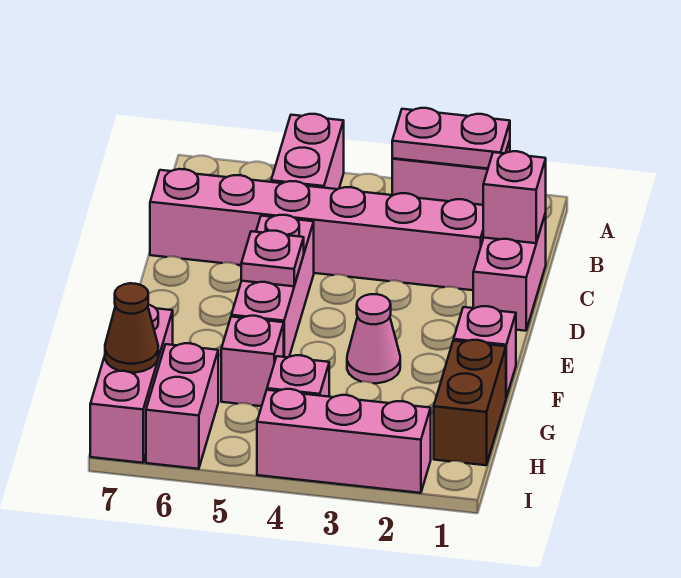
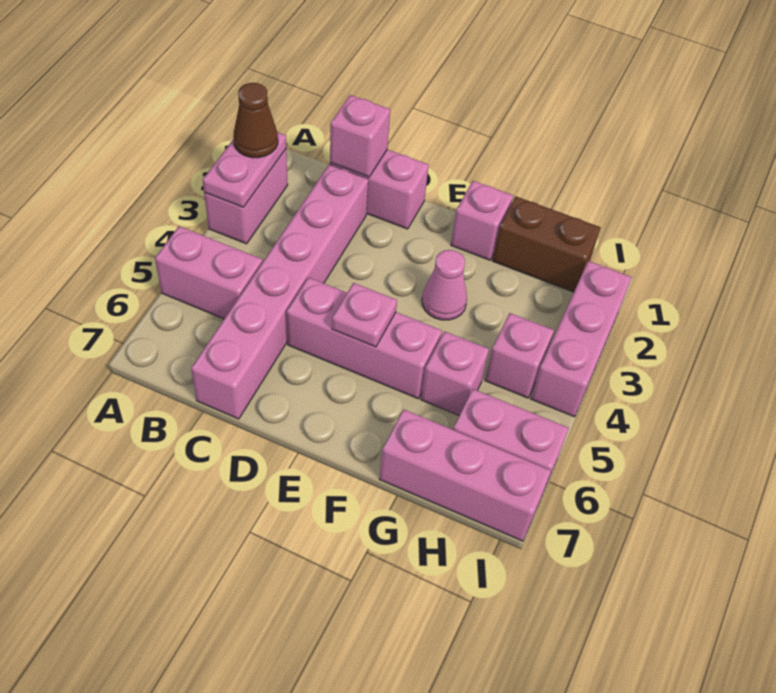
brown cone H7 level 2 -> brown cone A2 level 3

